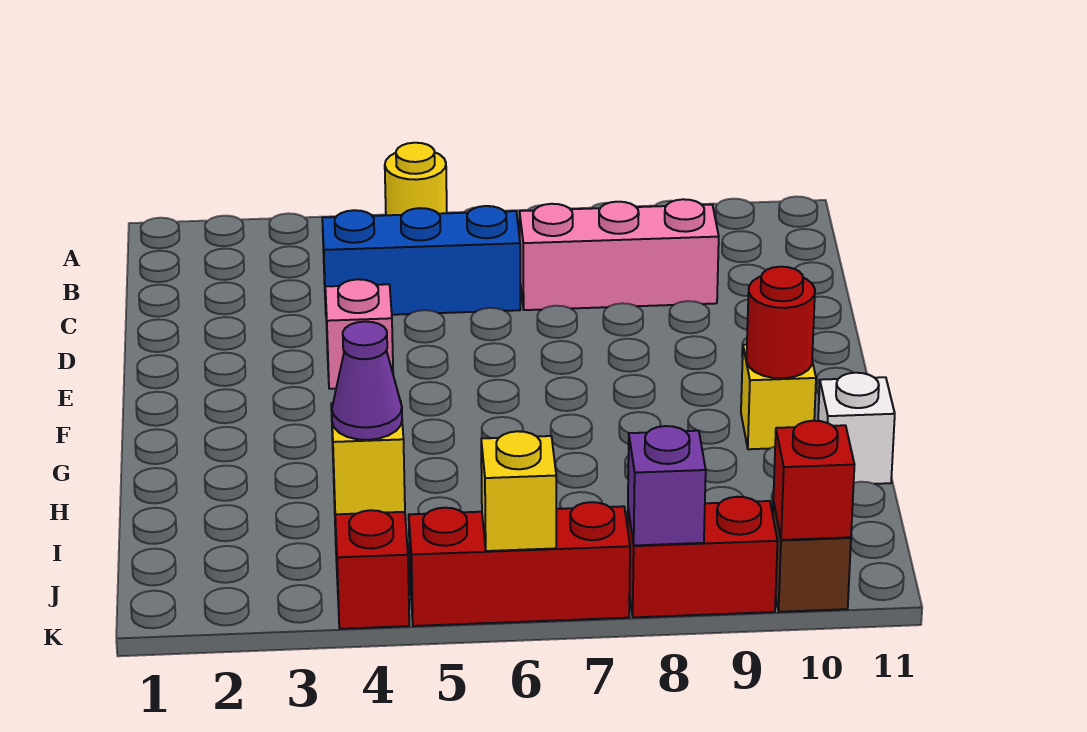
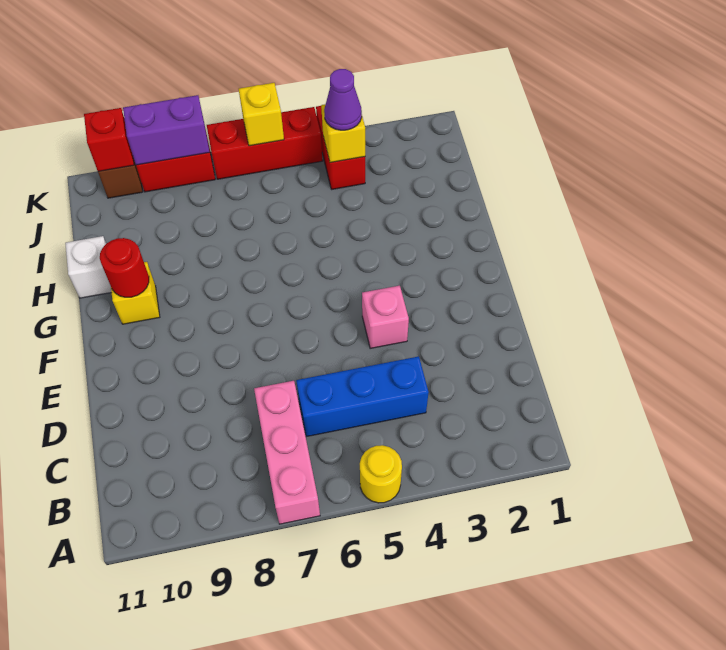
pink brick C7:C9 level 1 -> pink brick A7:C7 level 1
purple brick K8 level 2 -> purple brick K8:K9 level 2

